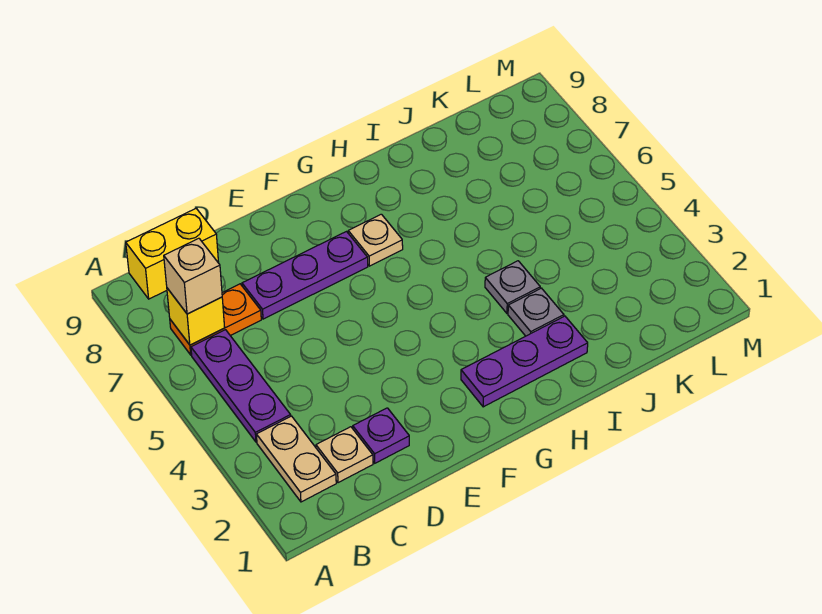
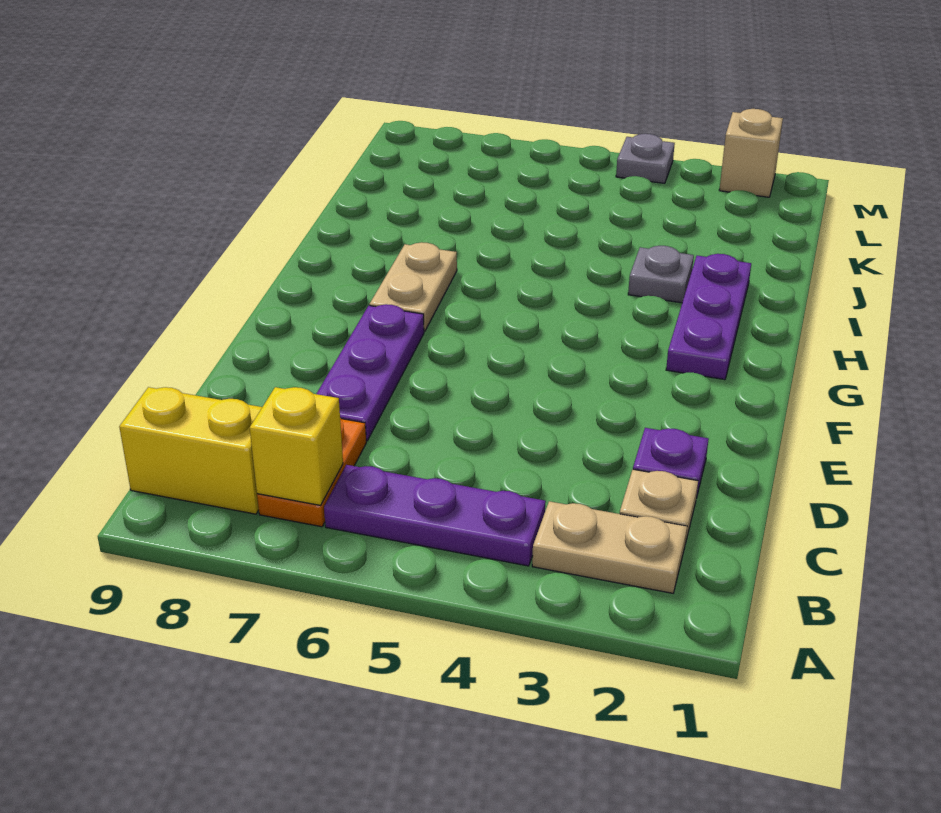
tan brick B7 level 3 -> tan brick M2 level 1
yellow brick B9:C9 level 1 -> yellow brick B8:B9 level 1
tan plate G7 level 1 -> tan plate G7:H7 level 1
grey plate I4 level 1 -> grey plate M4 level 1

